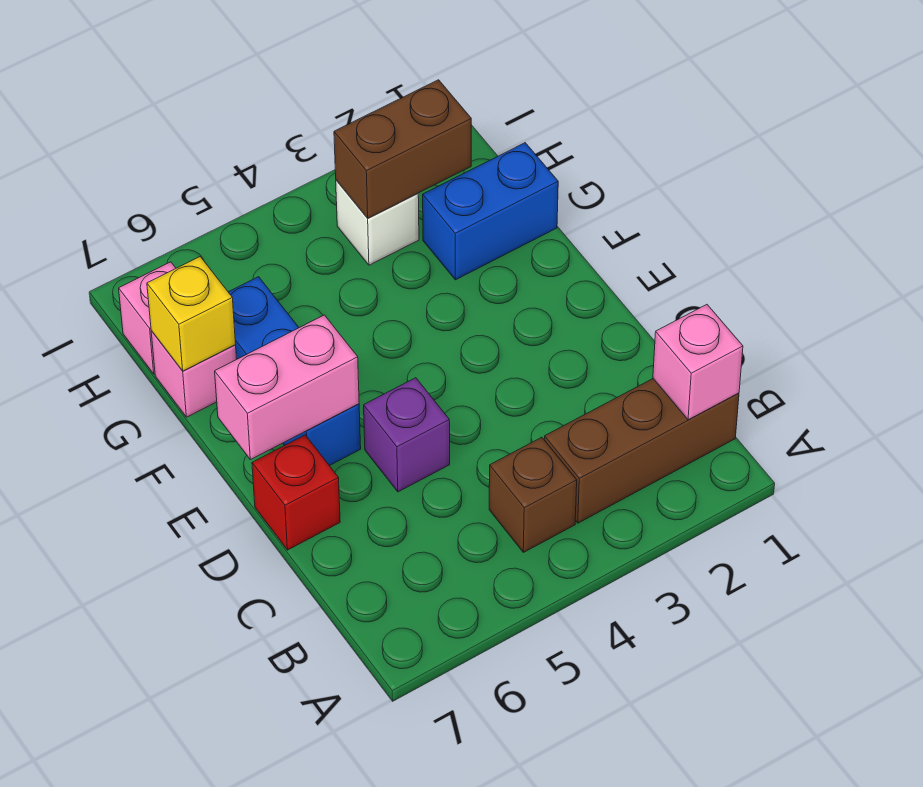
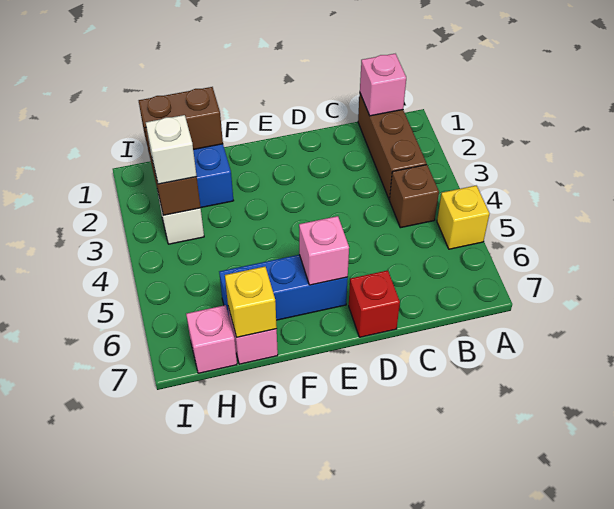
none -> yellow brick A5 level 1
purple brick D5 level 1 -> none
pink brick E6:E7 level 2 -> pink brick E6 level 2
none -> brown brick G1:H1 level 2
none -> white brick H3 level 3

